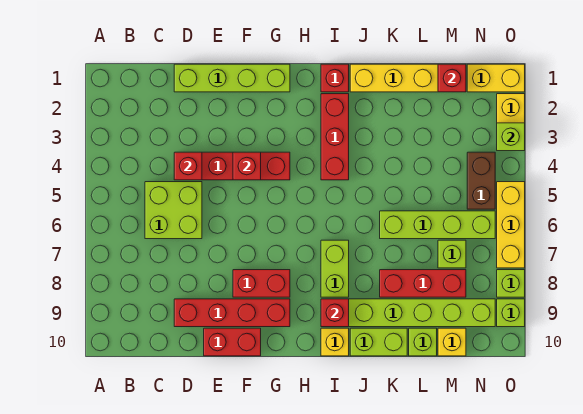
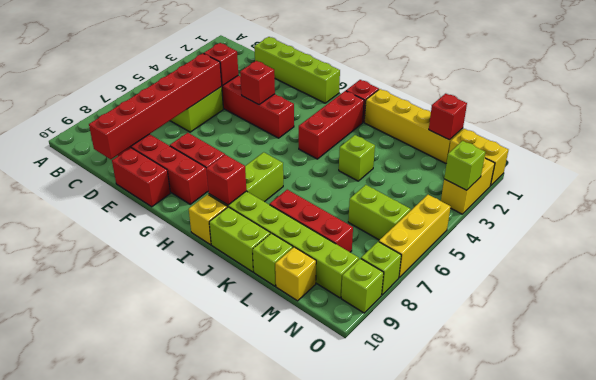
none -> red brick D5:D10 level 2
lime brick K6:N6 level 1 -> lime brick M6:N6 level 1
lime brick M7 level 1 -> lime brick K4 level 1
brown brick N4:N5 level 1 -> none

